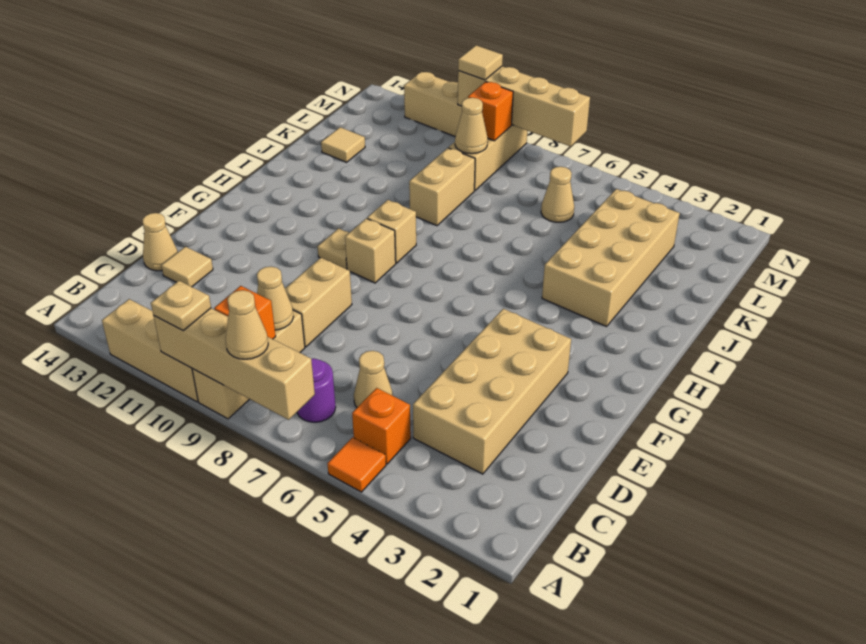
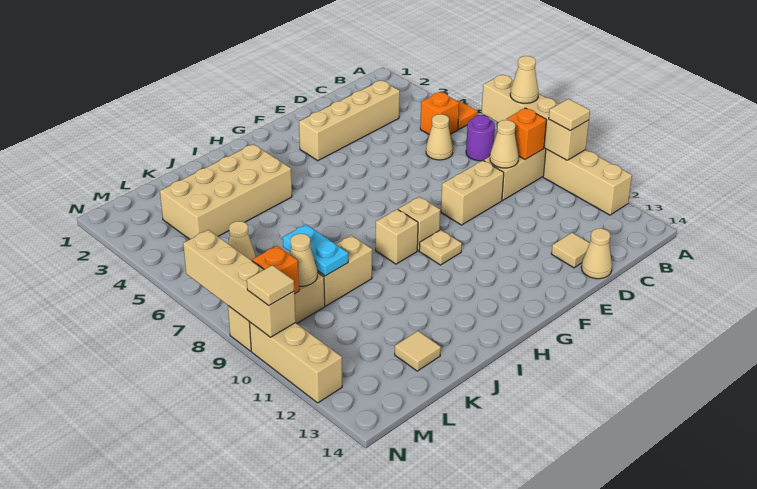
tan plate A10 level 3 -> tan tile A10 level 3
tan brick C3:F4 level 1 -> tan brick C3:F3 level 1
none -> cyan plate K8:K9 level 2

